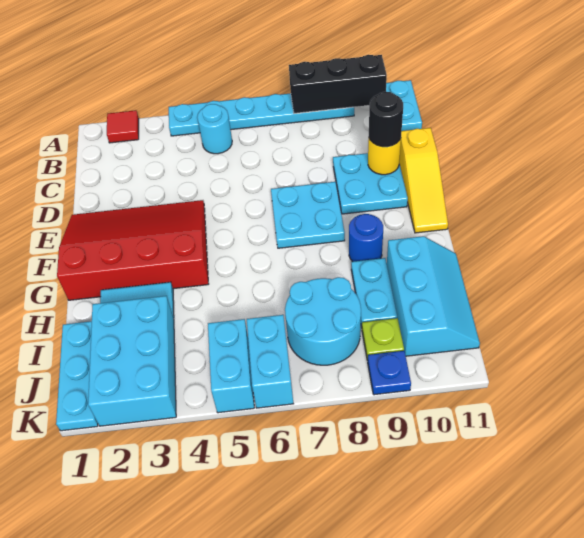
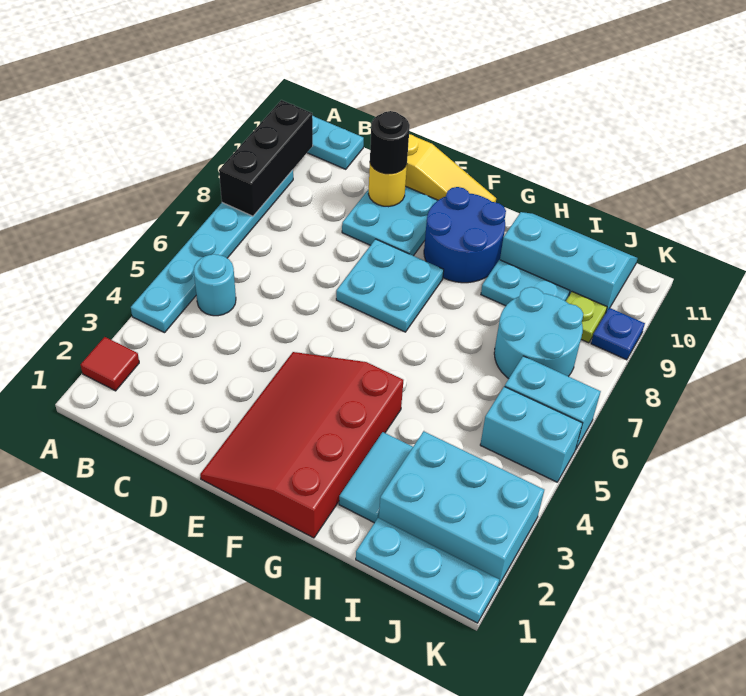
blue round brick G9 level 1 -> blue round brick F9:G10 level 1

